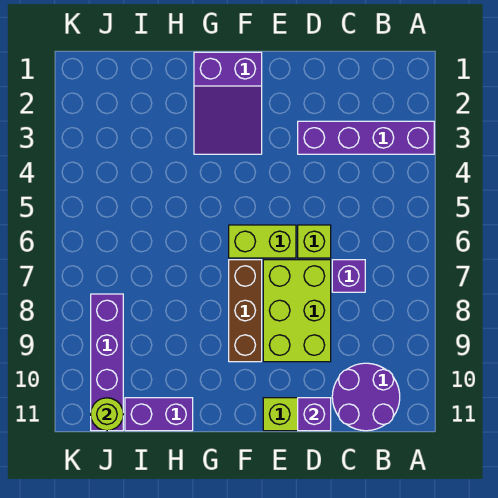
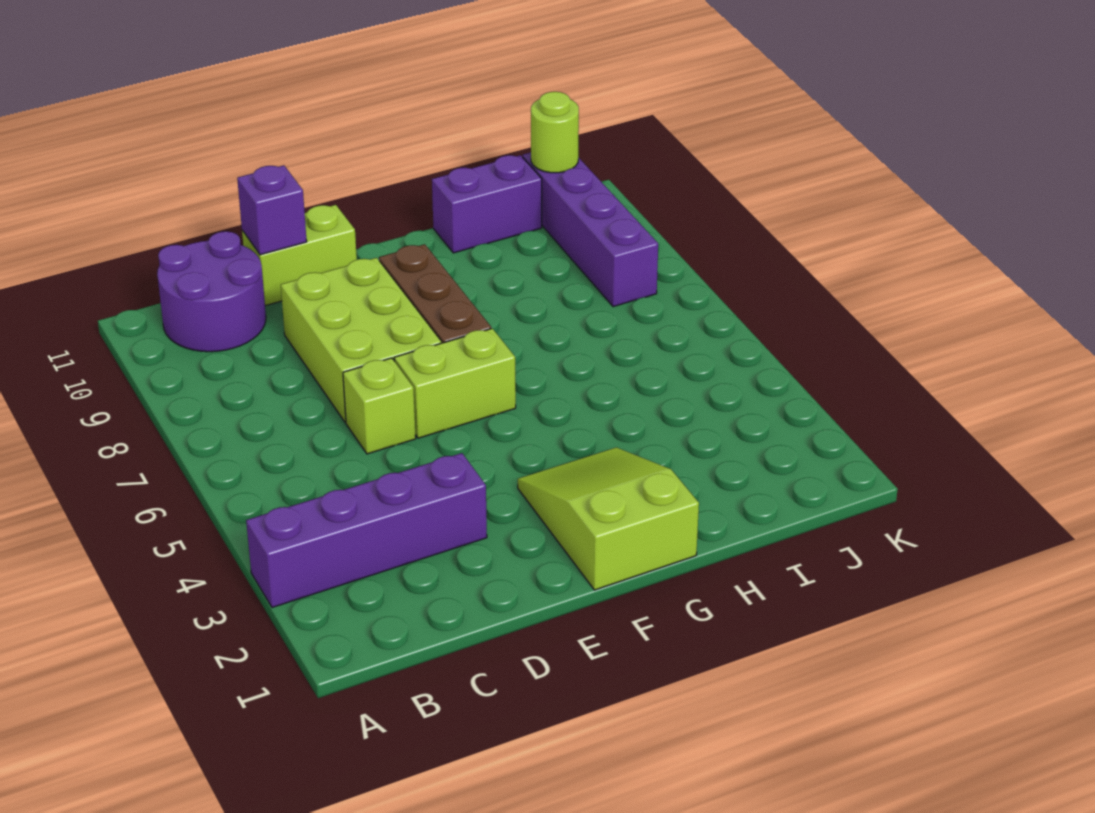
purple brick C7 level 1 -> none
purple slope F1:G3 level 1 top 1 -> lime slope F1:G3 level 1 top 1

